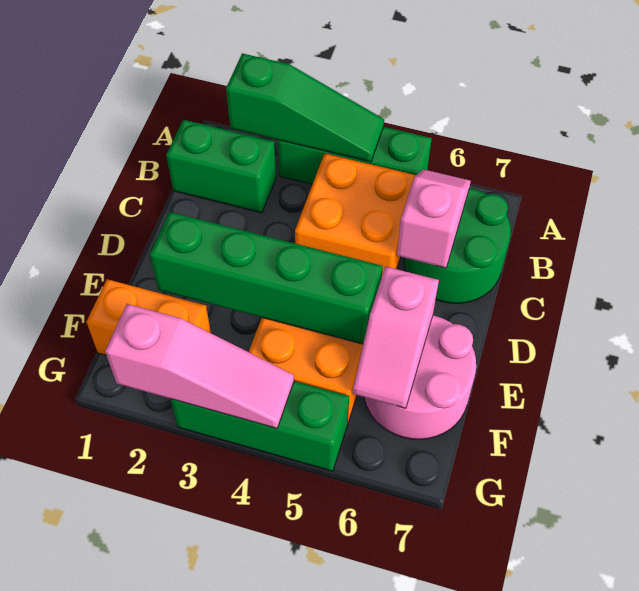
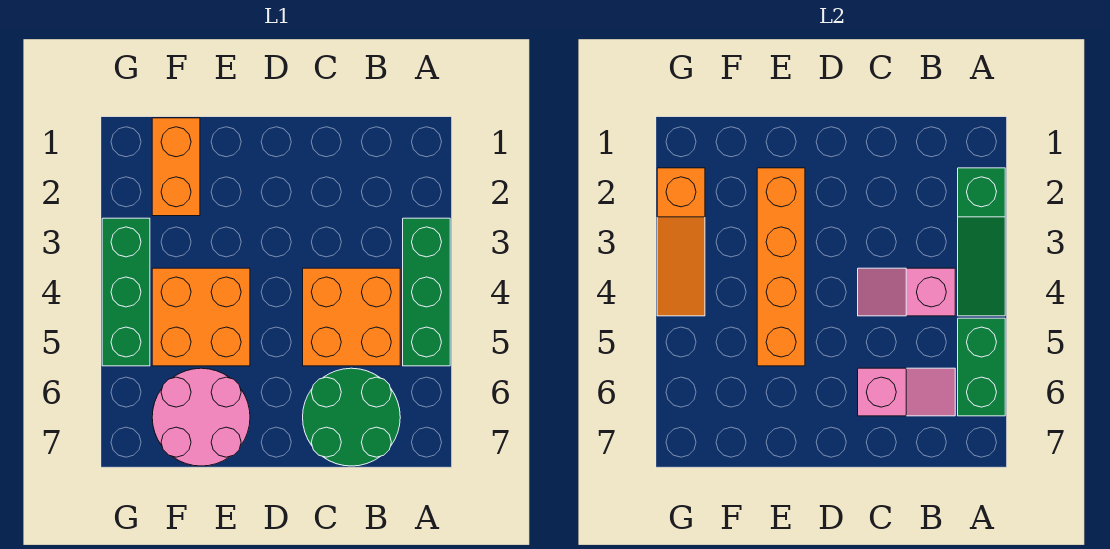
green brick B1:B2 level 1 -> green brick A5:A6 level 2
green brick E2:E5 level 2 -> orange brick E2:E5 level 2
pink slope E6:F6 level 2 top E -> pink slope B4:C4 level 2 top B
pink slope G2:G4 level 2 top 2 -> orange slope G2:G4 level 2 top 2

